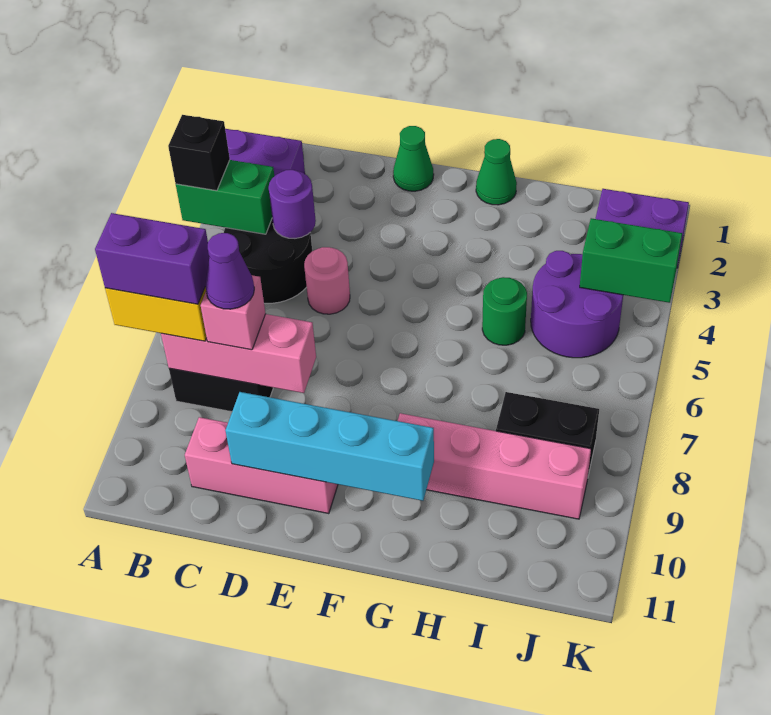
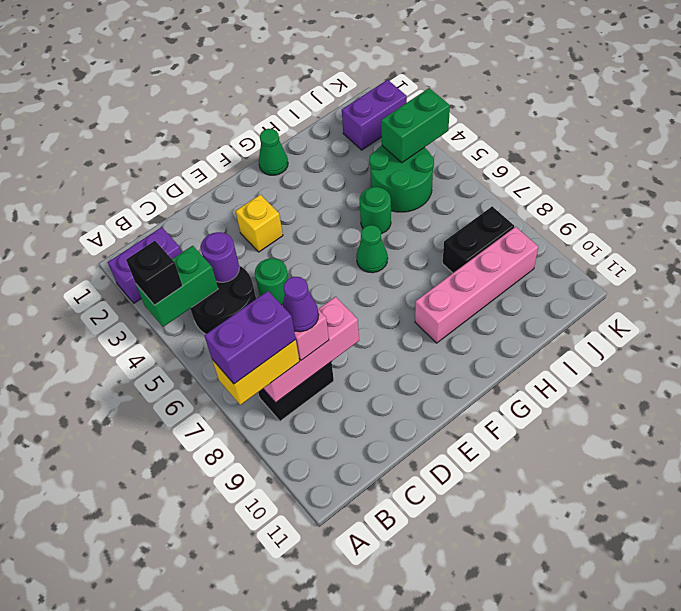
pink brick C10:E10 level 1 -> none
pink round brick D5 level 1 -> green round brick D5 level 1
cyan brick D10:G10 level 2 -> none
green cone E1 level 1 -> green cone G6 level 1
none -> yellow brick E3 level 1
purple round brick I4:J5 level 1 -> green round brick I4:J5 level 1

